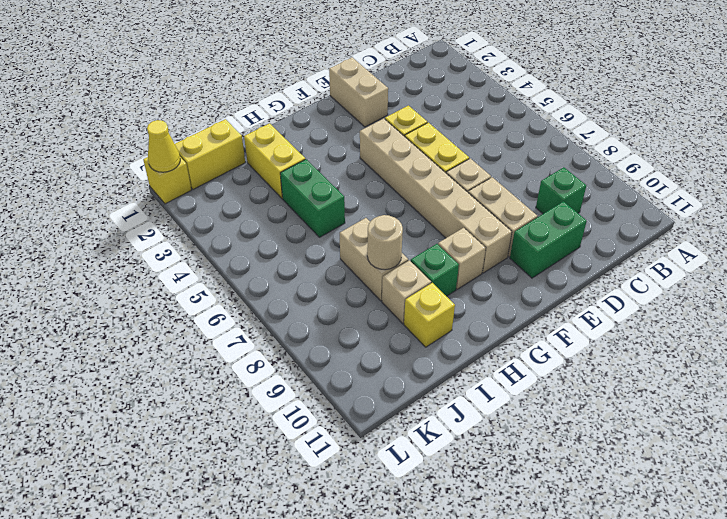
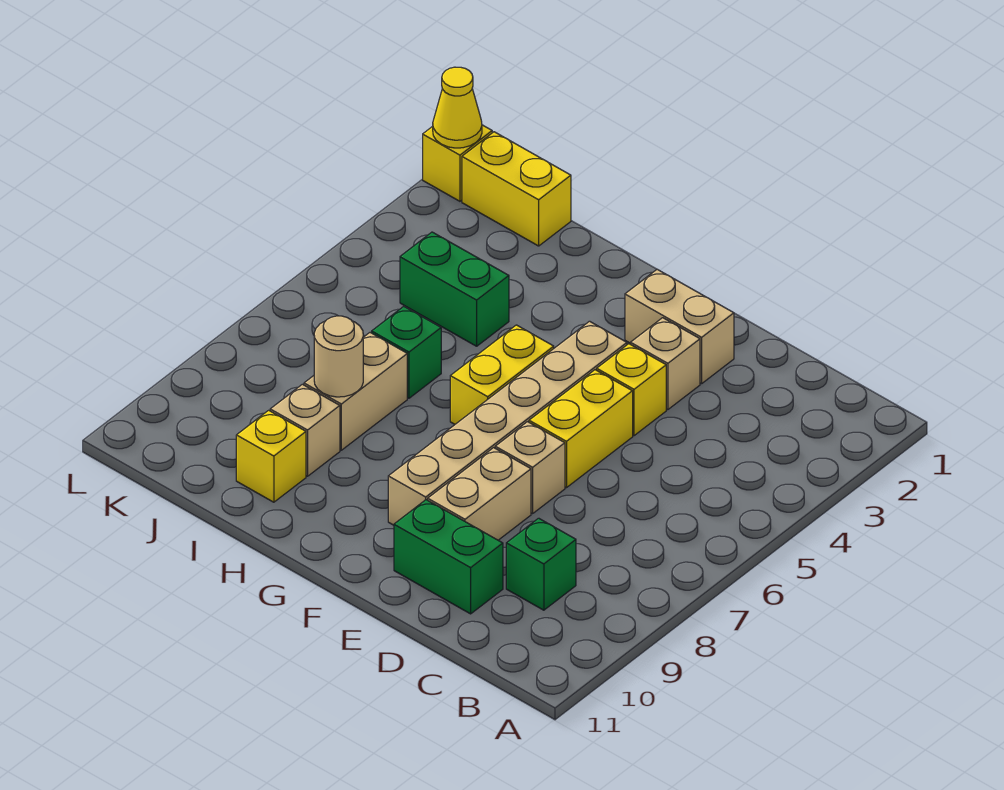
tan brick E1:E2 level 1 -> tan brick E2:F2 level 1
tan brick G9 level 1 -> tan brick E3 level 1
green brick H9 level 1 -> green brick I6 level 1
yellow brick I2:I3 level 1 -> yellow brick G5:G6 level 1
green brick I4:I5 level 1 -> green brick I4:J4 level 1

